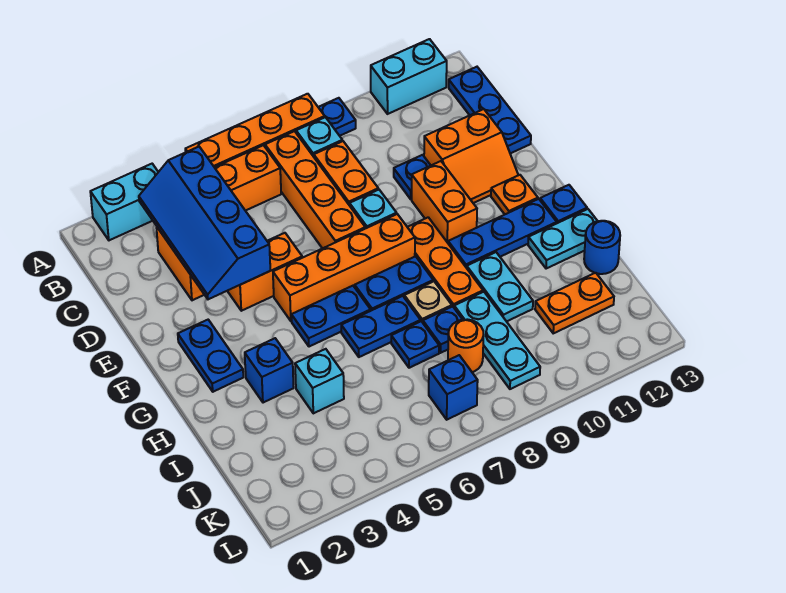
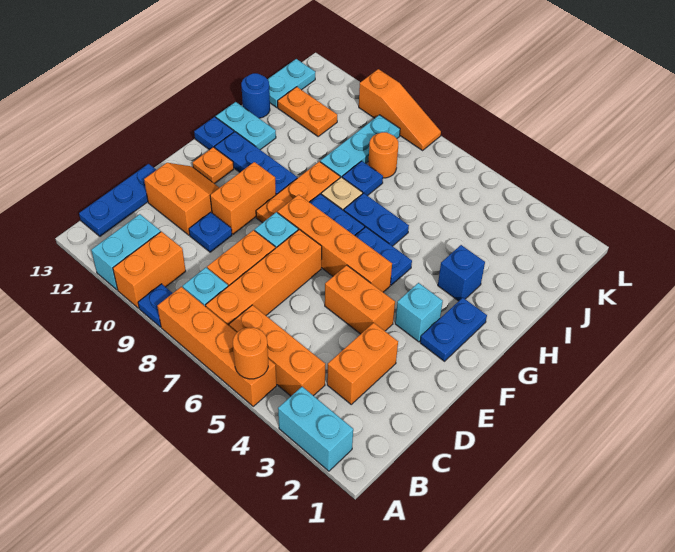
none -> orange round brick A5 level 2
none -> orange brick A10:B10 level 1
cyan brick A11:A12 level 1 -> cyan brick A11:B11 level 1
blue slope B3:E4 level 2 top 4 -> none
cyan plate H10:I10 level 1 -> cyan plate J13:K13 level 1
cyan brick I4 level 1 -> cyan brick F3 level 1
blue plate I7 level 1 -> none
blue brick K7 level 1 -> none
none -> orange slope L8:L10 level 1 top 10

